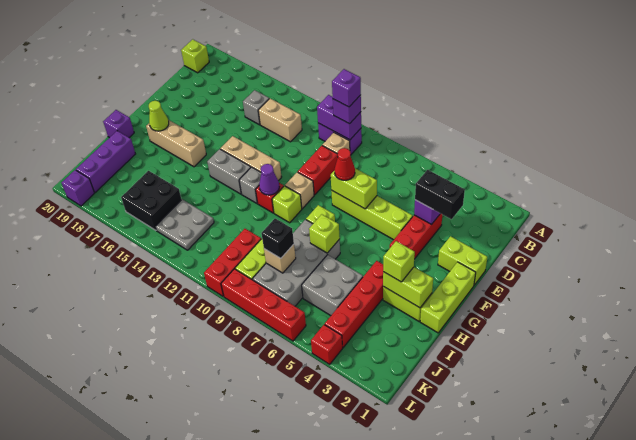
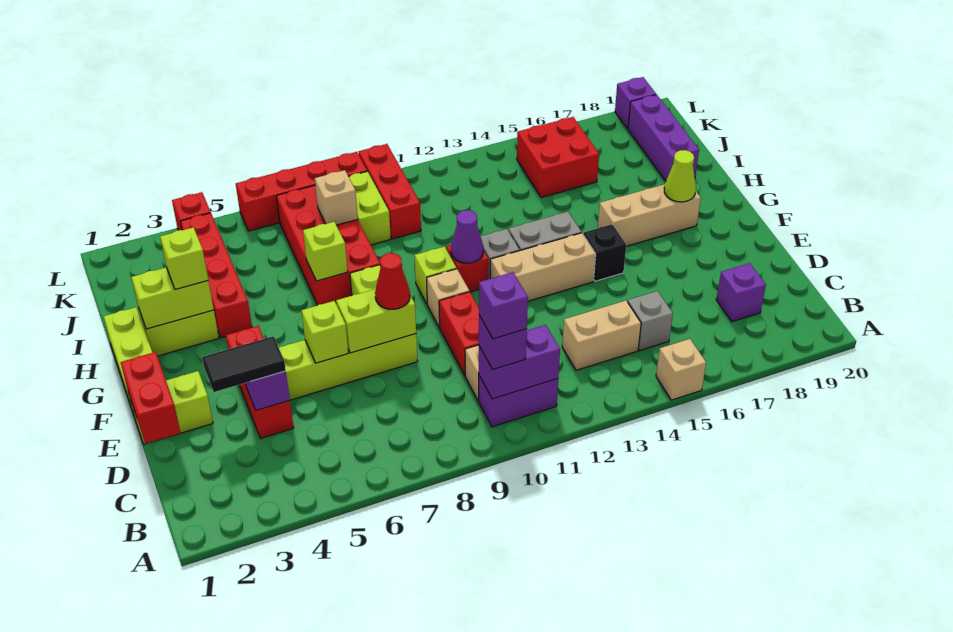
none -> tan brick A15 level 1
lime brick B20 level 1 -> lime brick E6 level 2
none -> red brick D1:E1 level 2
black brick D3:D4 level 3 -> black tile D3:D4 level 3
grey brick H7:K8 level 1 -> red brick H7:K8 level 1
purple brick H20 level 1 -> purple brick C18 level 1
grey brick I5:J6 level 1 -> none
black brick J8 level 3 -> black brick F15 level 1
grey plate J13:K14 level 1 -> none
black brick J15:K16 level 1 -> red brick J15:K16 level 1

